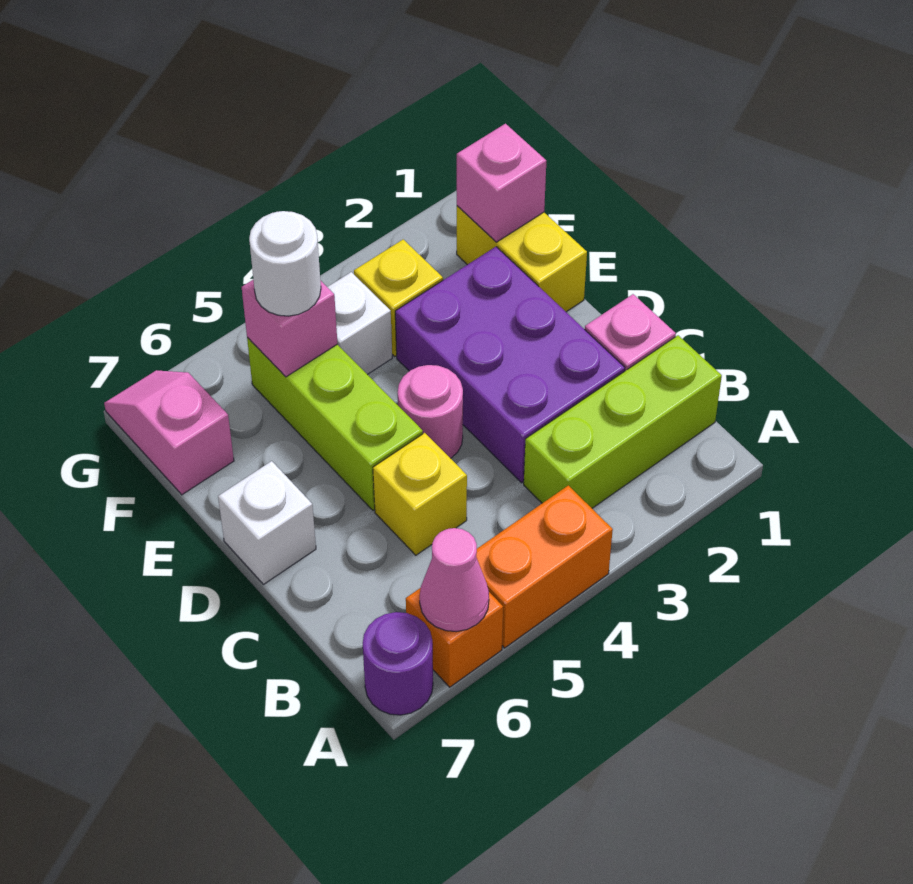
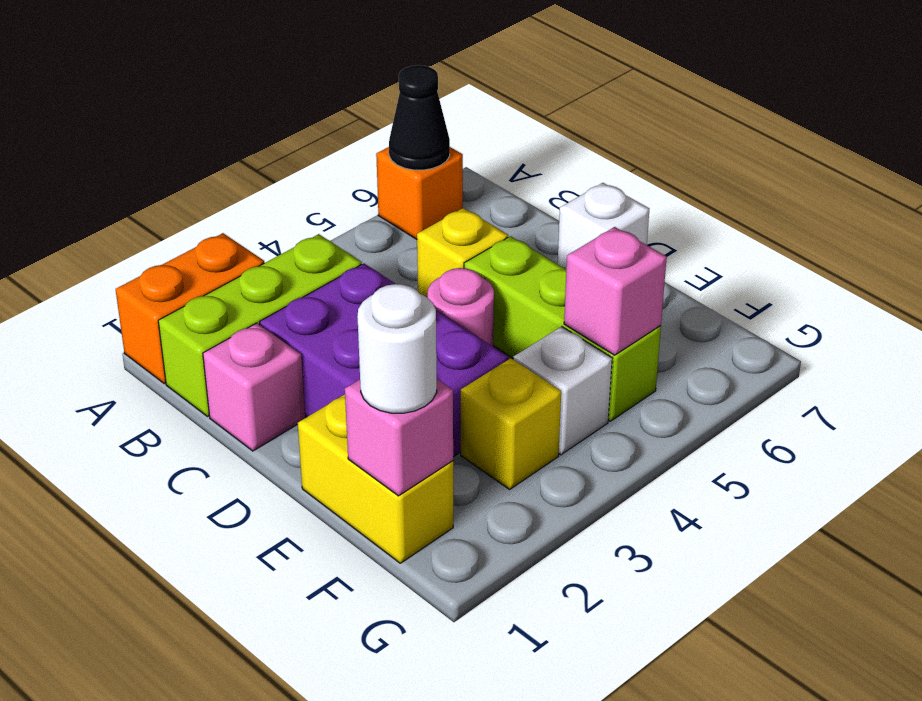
orange brick A4:A5 level 1 -> orange brick A1:A2 level 1
pink cone A6 level 2 -> black cone A6 level 2
purple round brick A7 level 1 -> none
white round brick F5 level 3 -> white round brick F1 level 3
pink slope F7:G7 level 1 top F -> none

